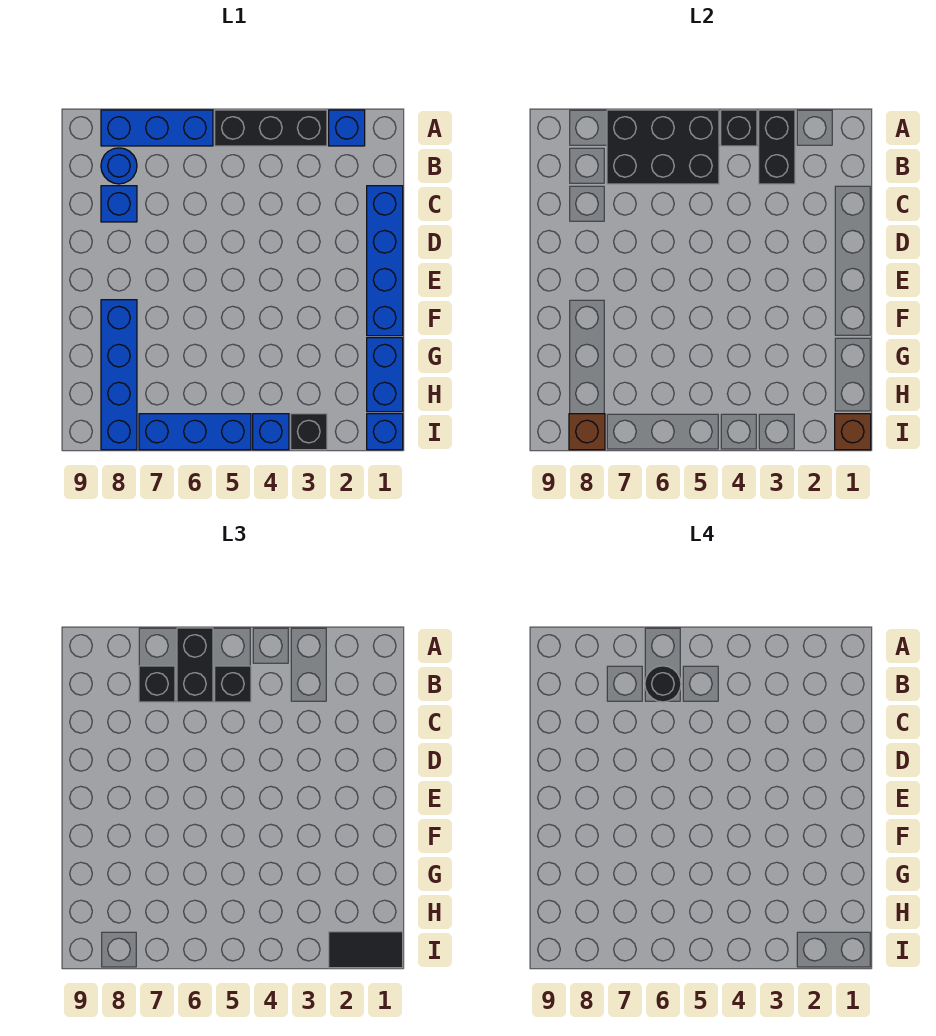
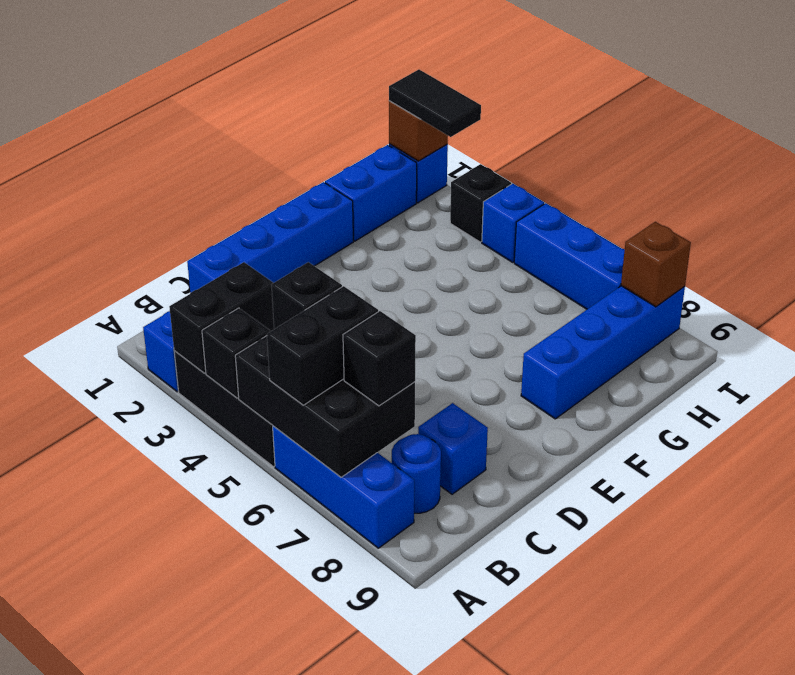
black round brick B6 level 4 -> none

